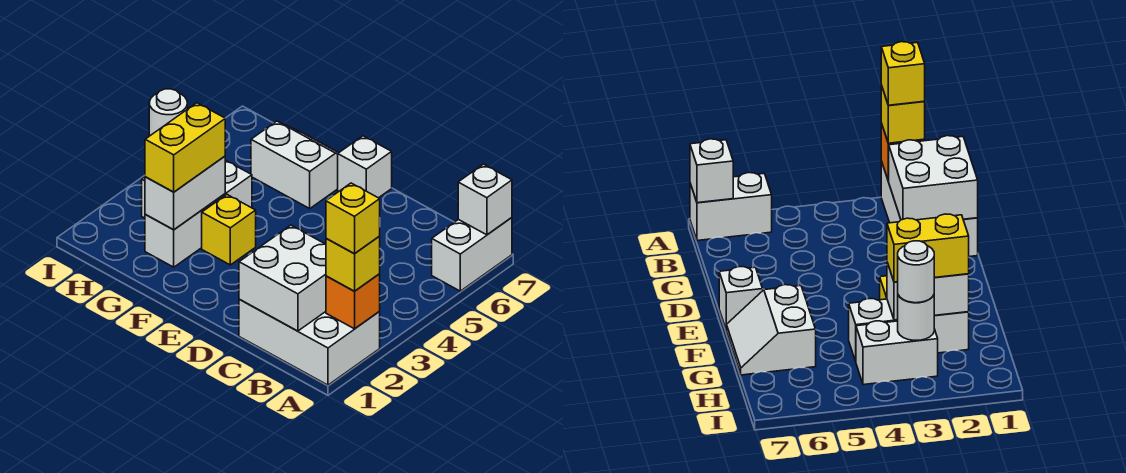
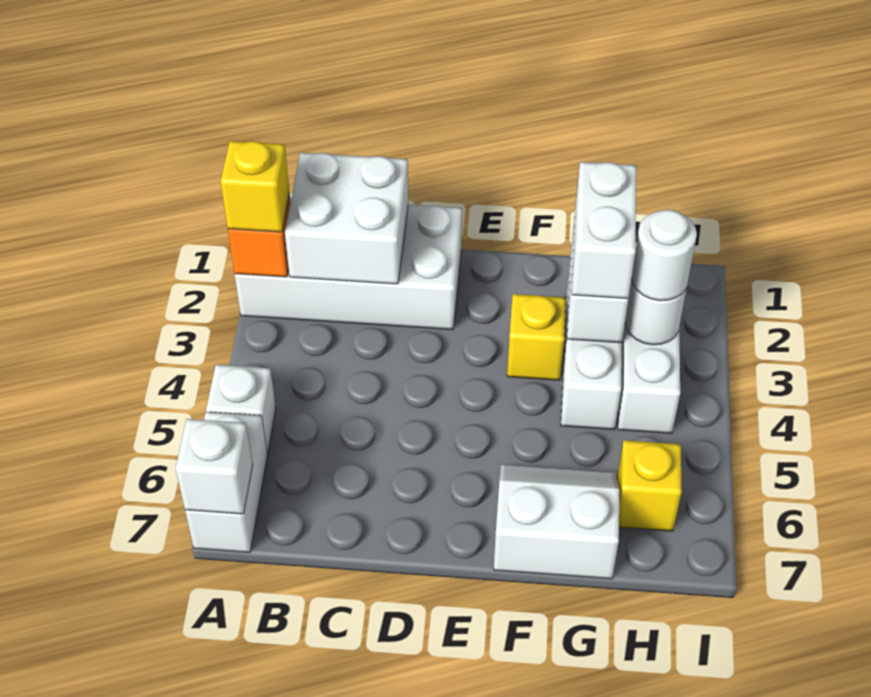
white brick A1:C2 level 1 -> white brick A1:D2 level 1
yellow brick A2 level 4 -> yellow brick H6 level 1
white brick E7 level 1 -> white brick A5 level 1
white slope F6:G7 level 1 top 6 -> white slope F6:G7 level 1 top 7
yellow brick G2:G3 level 3 -> white brick G2:G3 level 3

